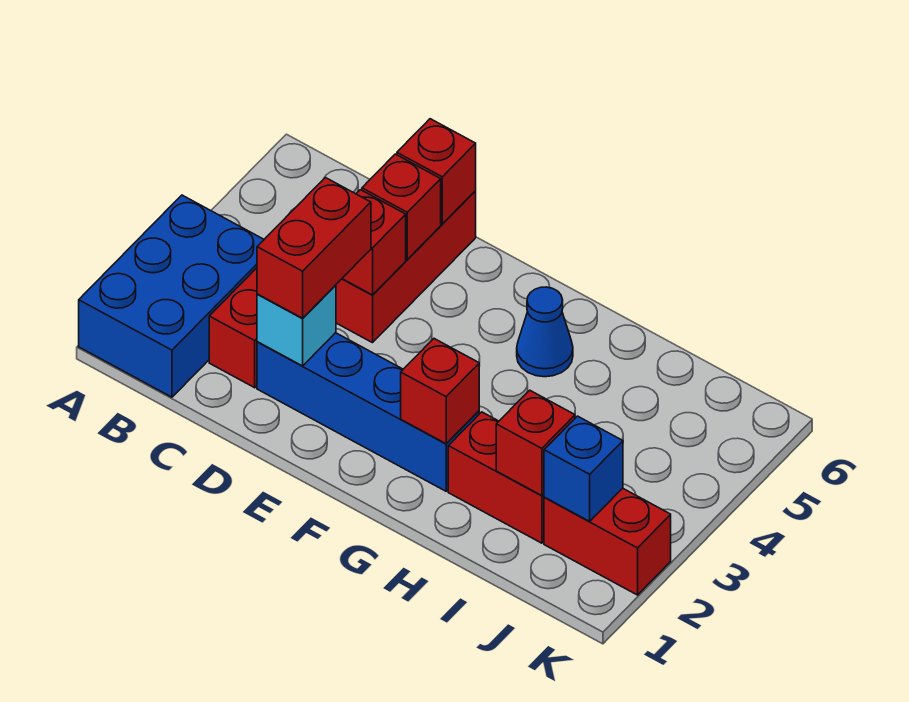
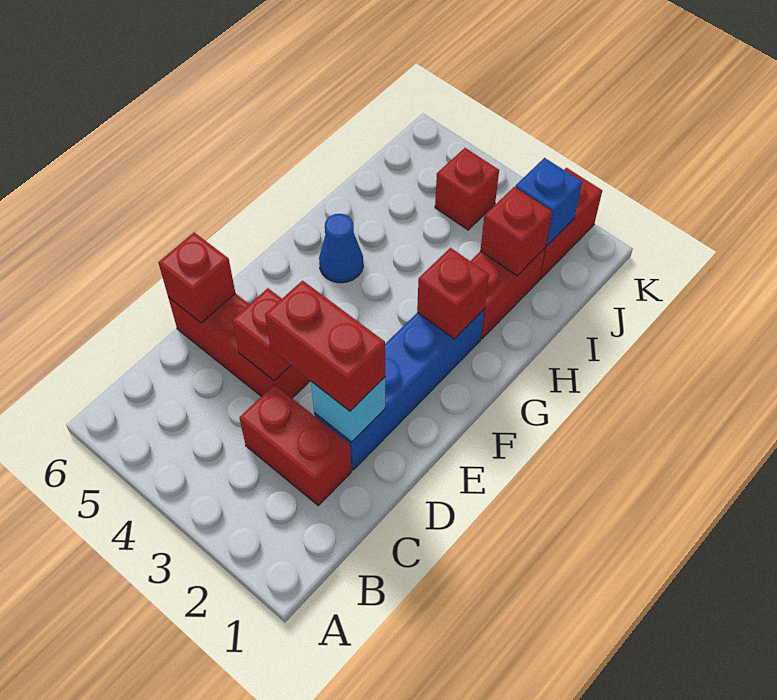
blue brick A1:B3 level 1 -> none
red brick D5 level 2 -> red brick J4 level 1

